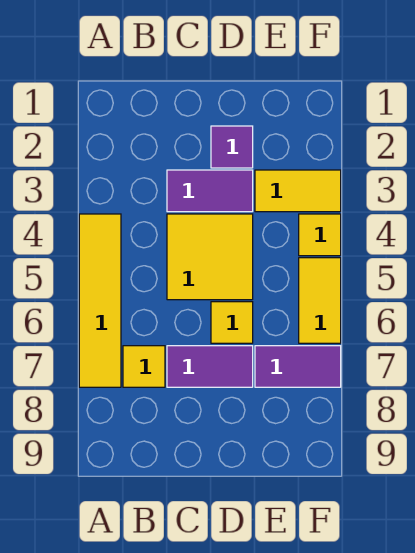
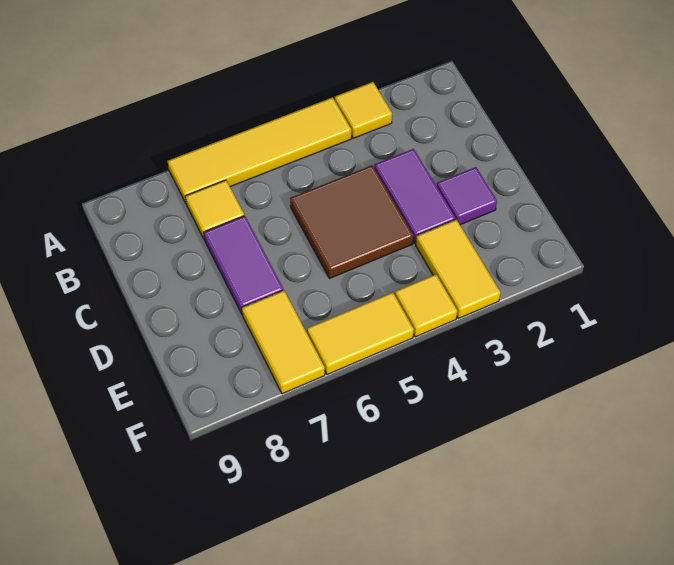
yellow tile C4:D5 level 1 -> brown tile C4:D5 level 1
yellow tile D6 level 1 -> yellow tile A3 level 1
purple tile E7:F7 level 1 -> yellow tile E7:F7 level 1

